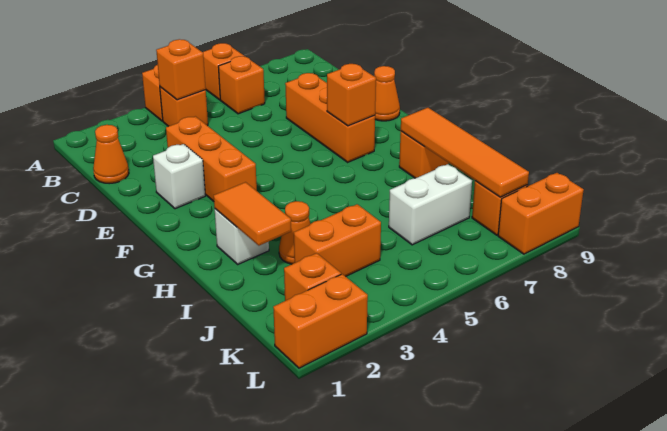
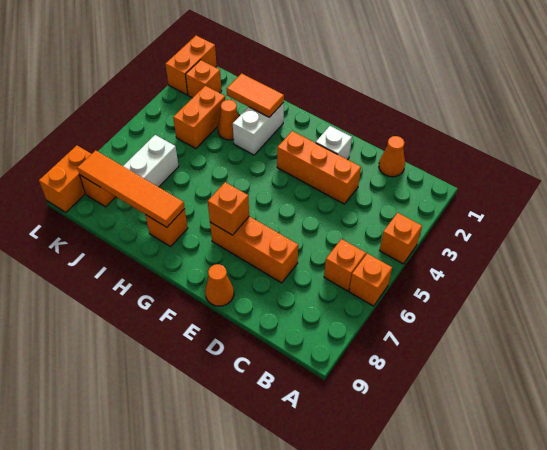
orange brick B4 level 1 -> none
orange brick B4 level 2 -> none
white brick H2 level 1 -> white brick H2:H3 level 1

